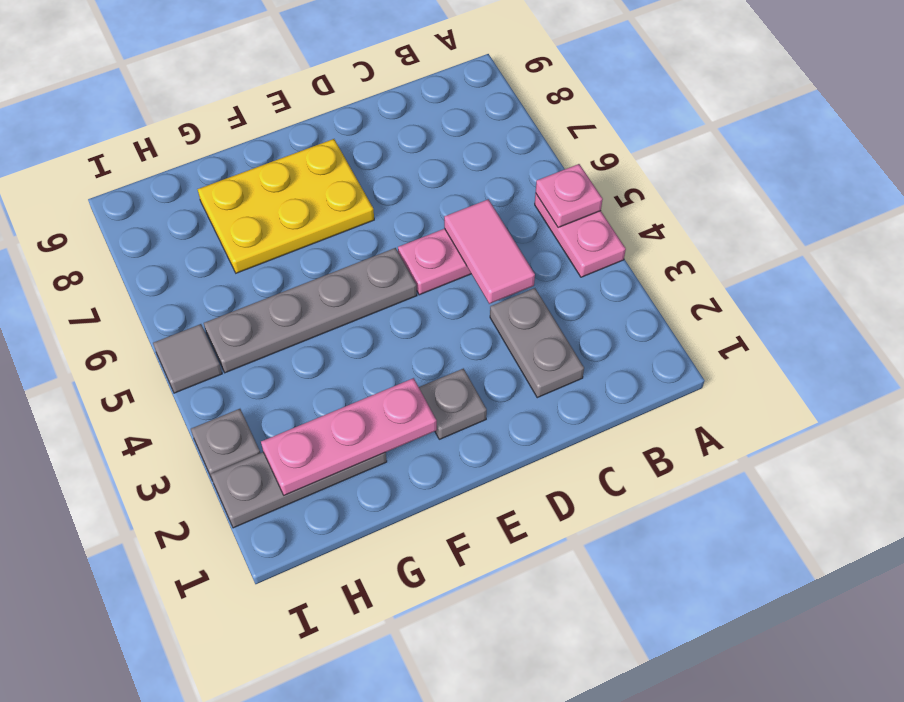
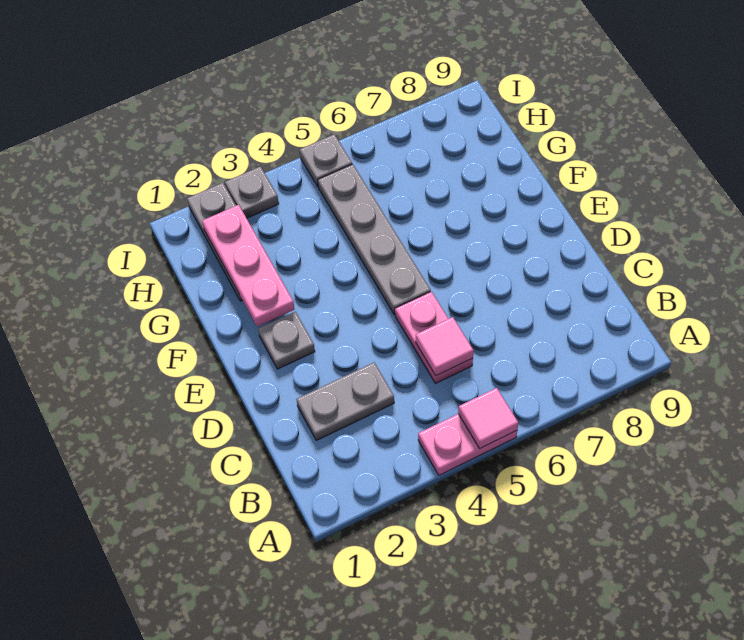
pink plate A5 level 2 -> pink tile A5 level 2
pink tile C4:C5 level 2 -> pink tile C5 level 2
yellow plate E7:G8 level 1 -> none
grey tile I5 level 1 -> grey plate I5 level 1

